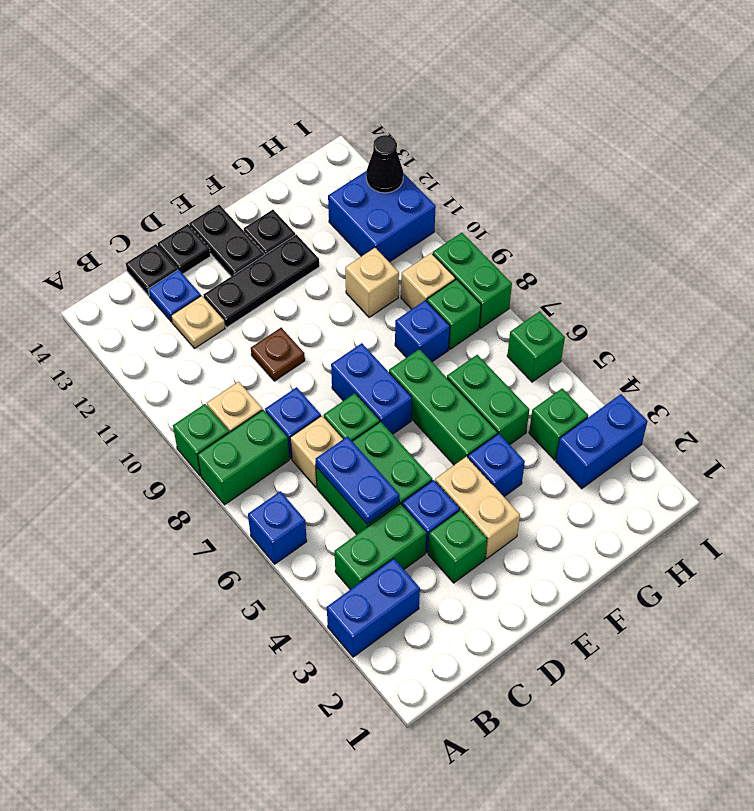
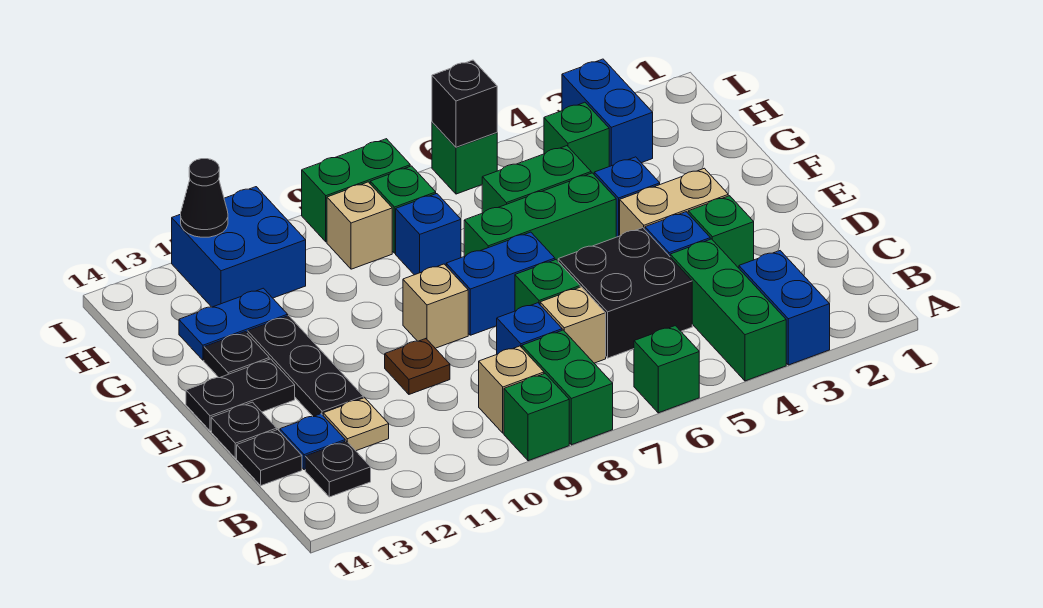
blue brick A6 level 1 -> green brick A6 level 1
green brick B4:C4 level 1 -> green brick A4:C4 level 1
none -> black plate B13 level 1
green brick C5:D6 level 1 -> black brick C5:D6 level 1
blue plate C5:C6 level 2 -> blue plate G12:G13 level 1
tan brick G10 level 1 -> tan brick E9 level 1
none -> black brick I6 level 2

